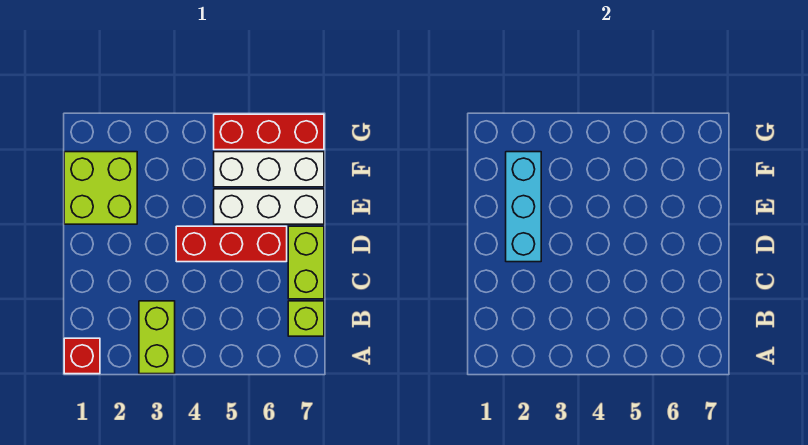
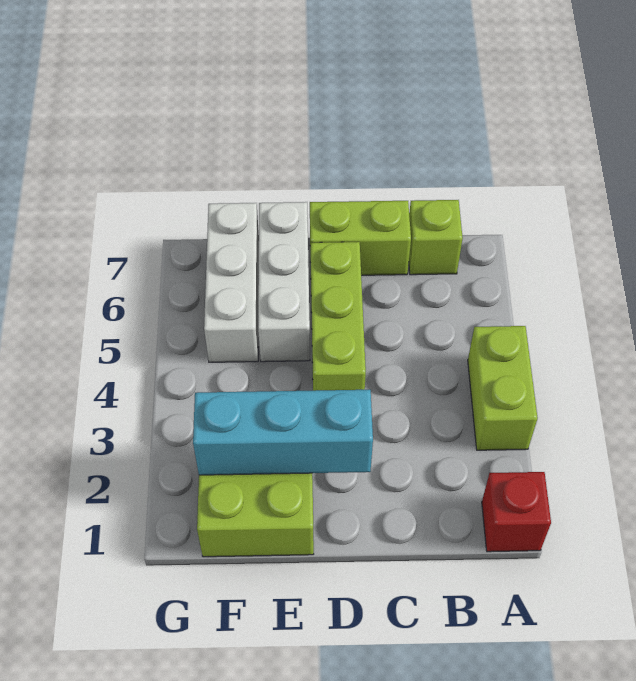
lime brick A3:B3 level 1 -> lime brick A3:A4 level 1
red brick D4:D6 level 1 -> lime brick D4:D6 level 1
red brick G5:G7 level 1 -> none

